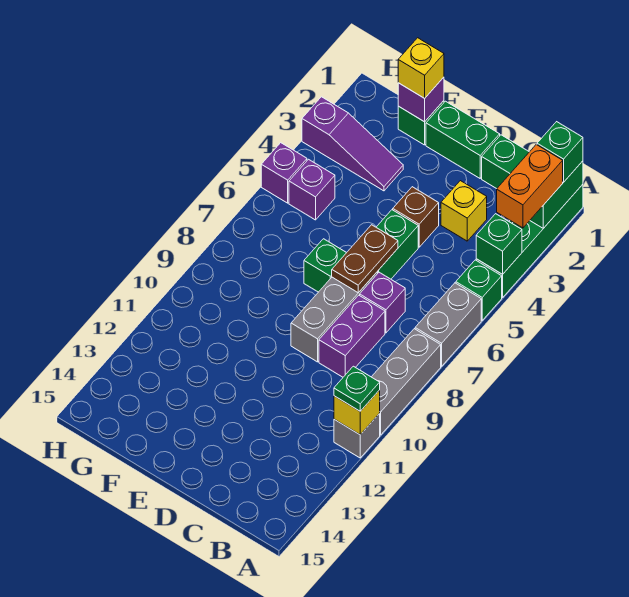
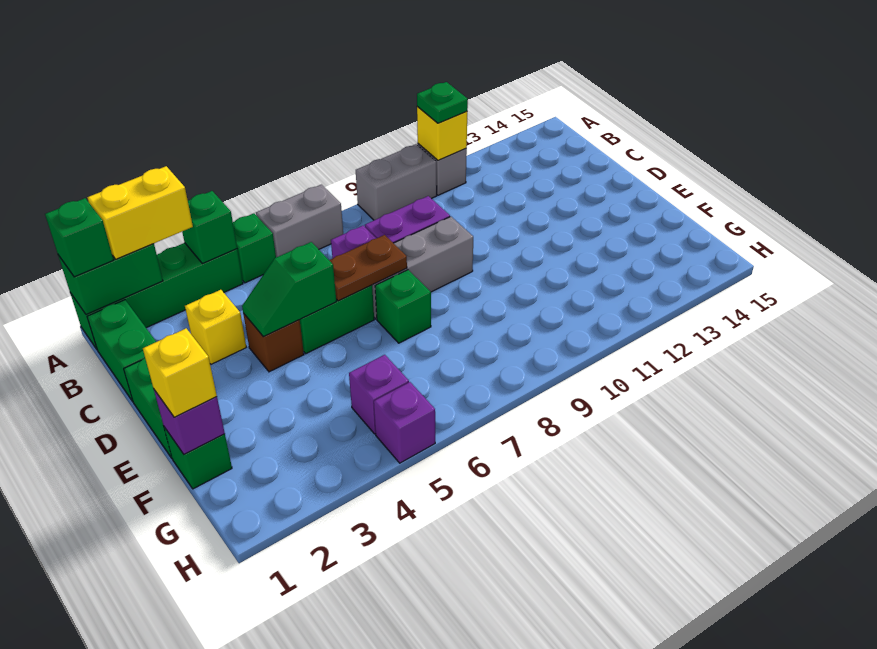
orange brick A2:A3 level 3 -> yellow brick A2:A3 level 3
grey brick A8:A10 level 1 -> grey brick A9:A10 level 1
none -> green slope D4:D5 level 2 top 5
purple slope F3:H3 level 1 top H -> none

